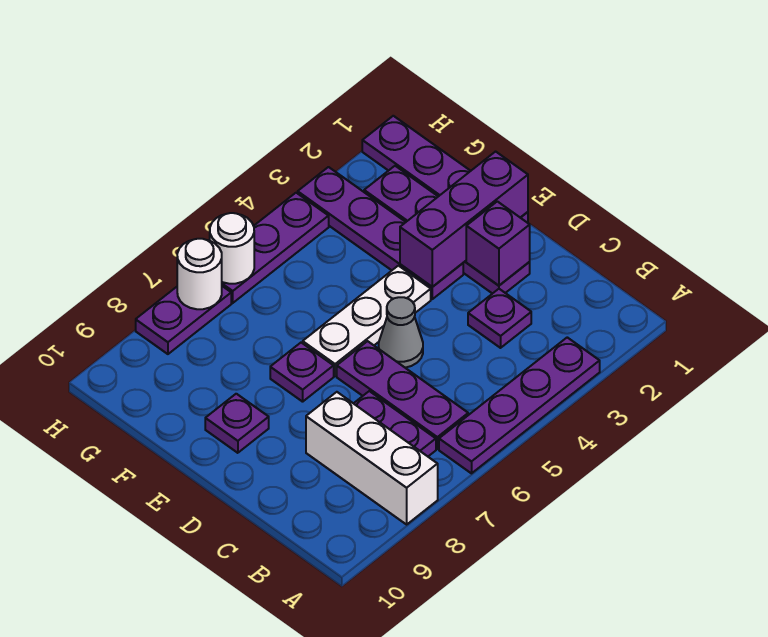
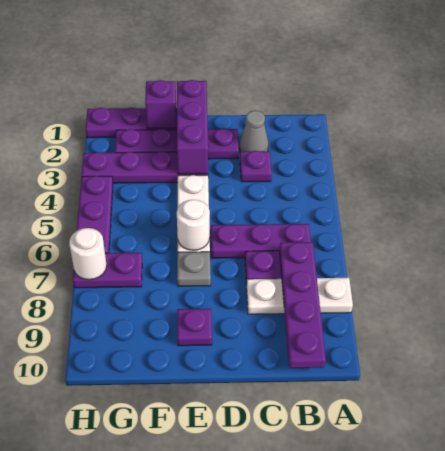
purple plate A3:A6 level 1 -> purple plate B7:B10 level 2
white brick A8:C8 level 1 -> white plate A8:C8 level 1
purple brick D2 level 2 -> purple brick F1 level 2
grey cone D5 level 1 -> grey cone C2 level 1
purple plate E7 level 1 -> grey plate E7 level 1
white round brick H6 level 2 -> white round brick E6 level 2
purple plate H7:H8 level 1 -> purple plate G7:H7 level 1

